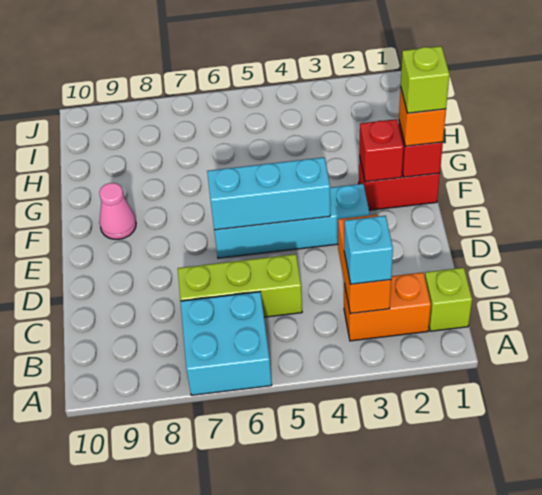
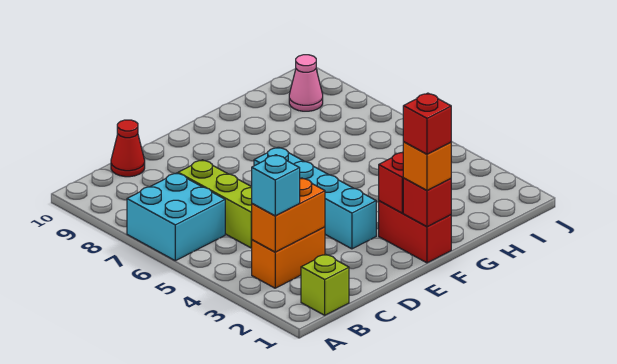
orange brick B2:B3 level 1 -> orange brick B3:C3 level 1
none -> red cone C10 level 1
cyan brick E4:E6 level 2 -> none
lime brick F1 level 4 -> red brick F1 level 4
pink cone F9 level 1 -> pink cone I9 level 1

